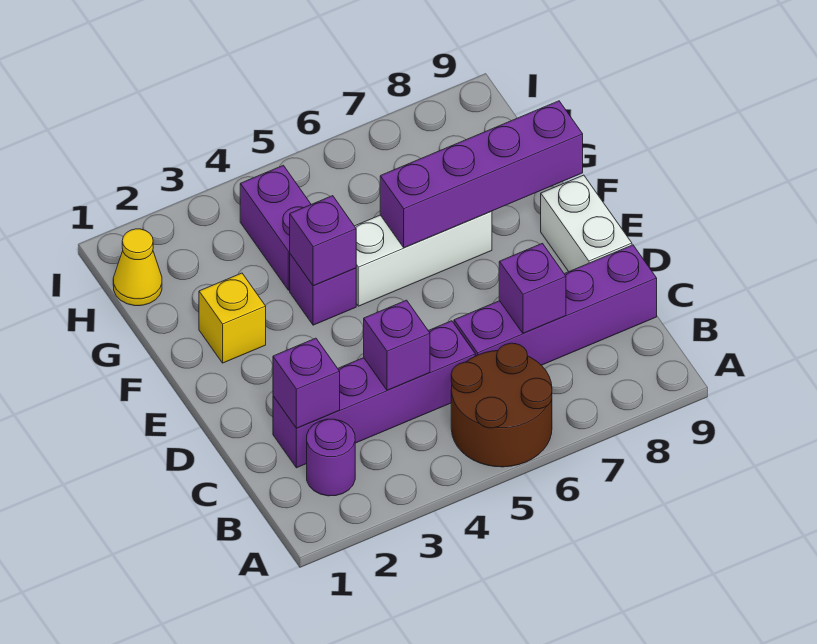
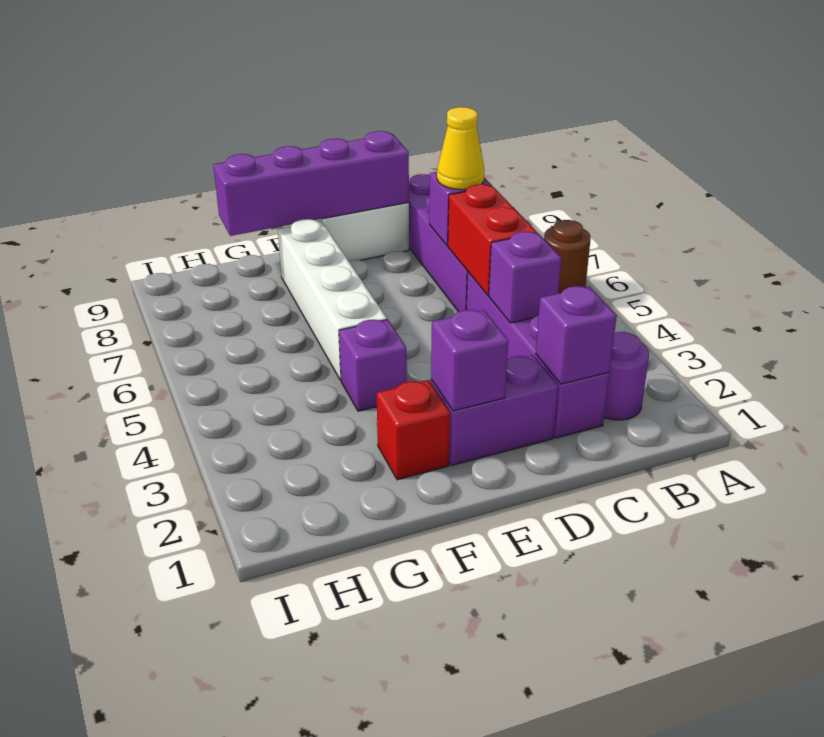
brown round brick A5:B6 level 1 -> brown round brick A6 level 1
none -> red brick C5:C6 level 2
yellow brick F2 level 1 -> red brick F2 level 1
purple brick F4 level 2 -> purple brick E2 level 2
white brick F5:F7 level 1 -> white brick F5:F8 level 1
purple brick F6:F9 level 2 -> purple brick D9:G9 level 2
purple brick G4:H4 level 1 -> purple brick D2:E2 level 1
yellow cone H1 level 1 -> yellow cone C7 level 3

